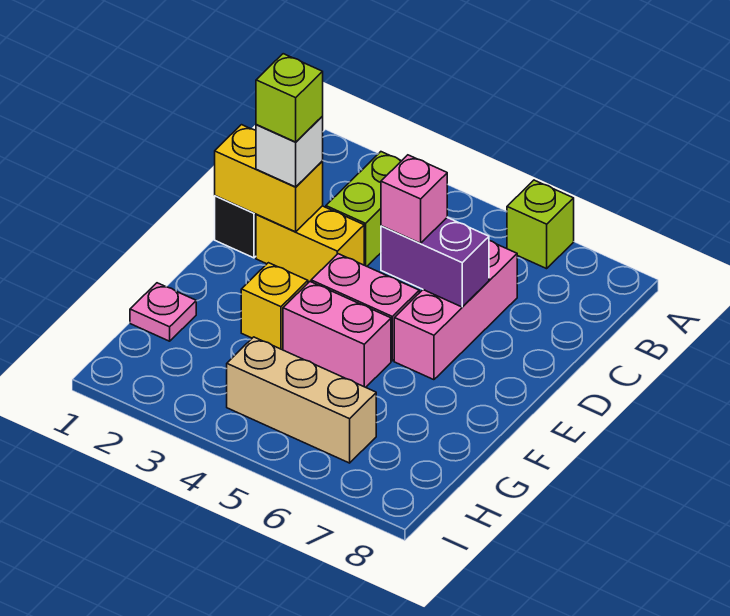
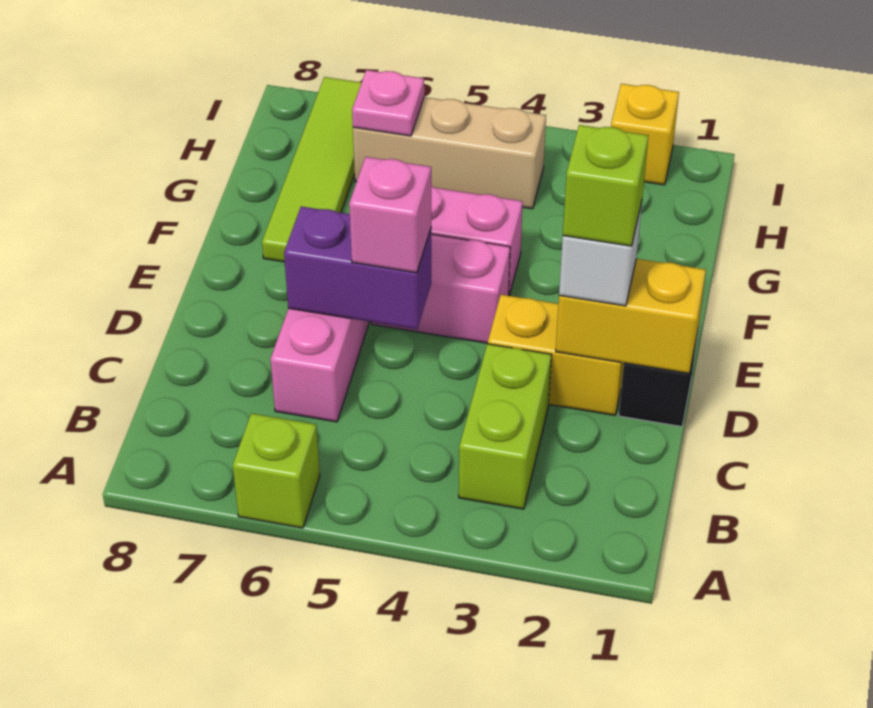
yellow brick F3 level 1 -> yellow brick I2 level 1
none -> lime tile F7:I7 level 1
pink plate G1 level 1 -> pink plate H6 level 2

